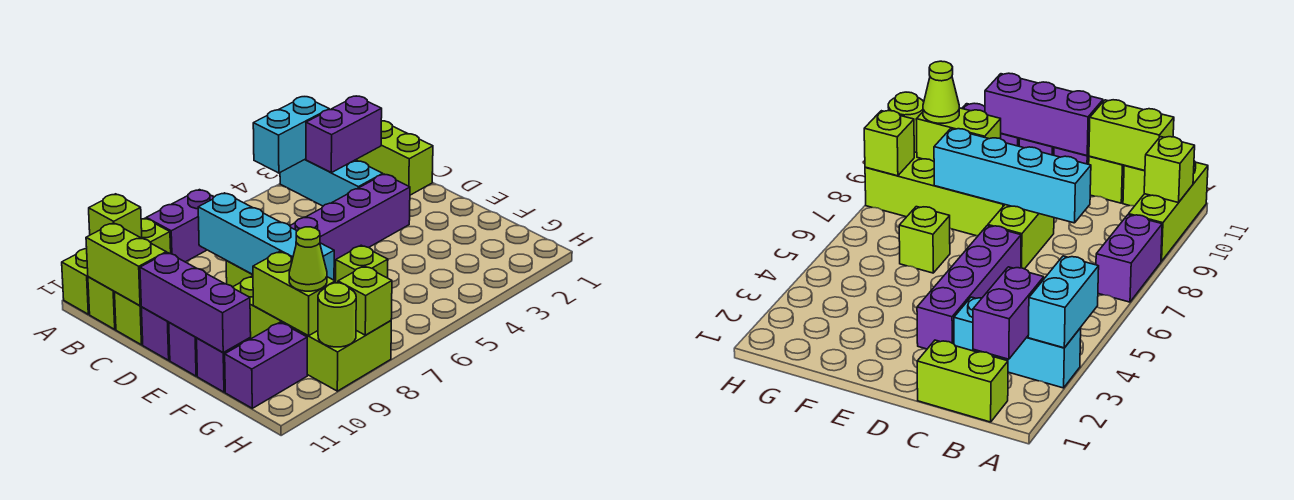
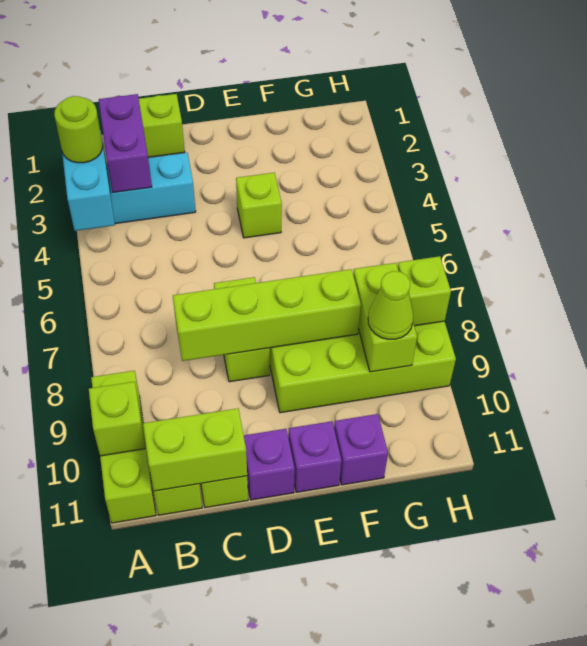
purple brick A7:A8 level 1 -> none
cyan brick C8:F8 level 2 -> lime brick C8:F8 level 2
purple brick D3:D6 level 1 -> none
purple brick D11:F11 level 2 -> none
lime brick F6 level 1 -> lime brick E4 level 1
lime brick F9:G9 level 2 -> lime brick G8:G9 level 2
purple brick G10:G11 level 1 -> none
lime round brick H9 level 2 -> lime round brick A3 level 3

